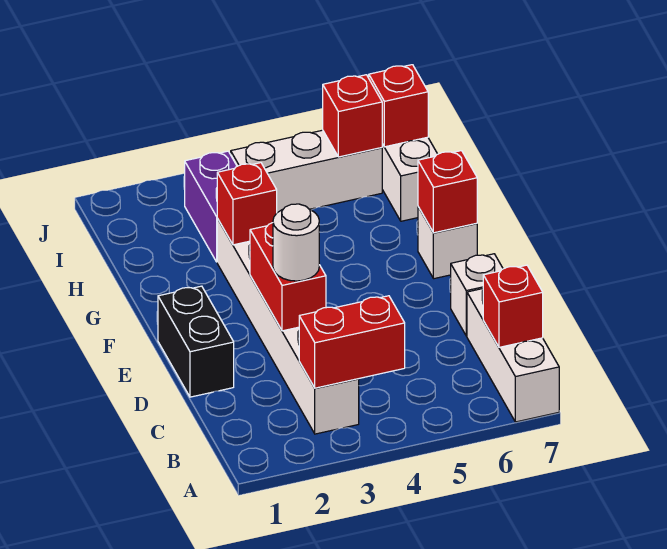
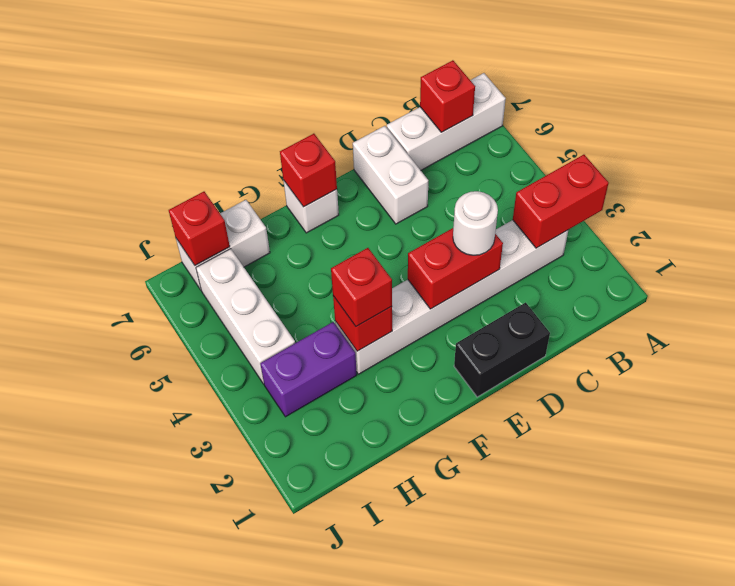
red brick B3:B4 level 2 -> red brick A3:B3 level 2
white brick D7 level 1 -> white brick D6:D7 level 1
red brick I6 level 2 -> red brick G3 level 3

